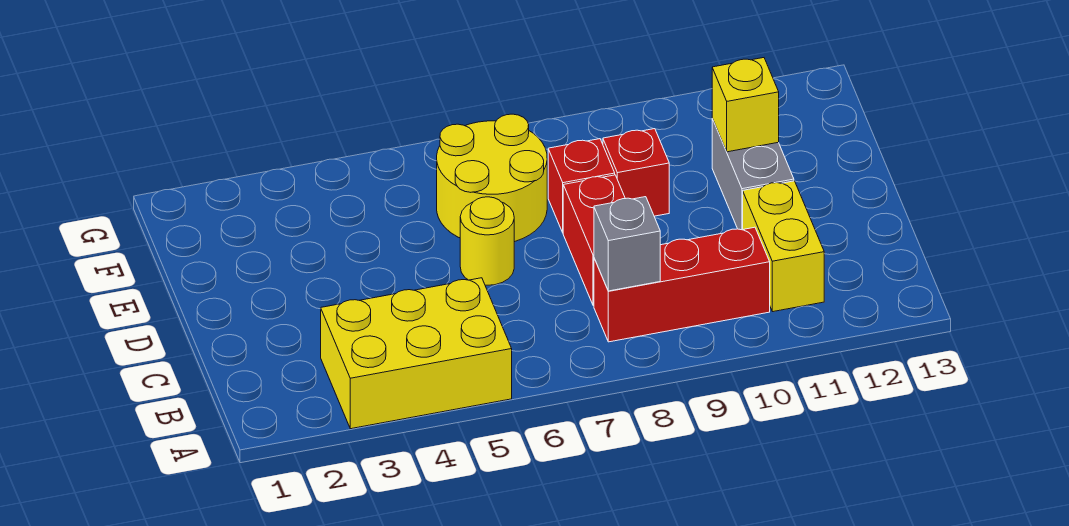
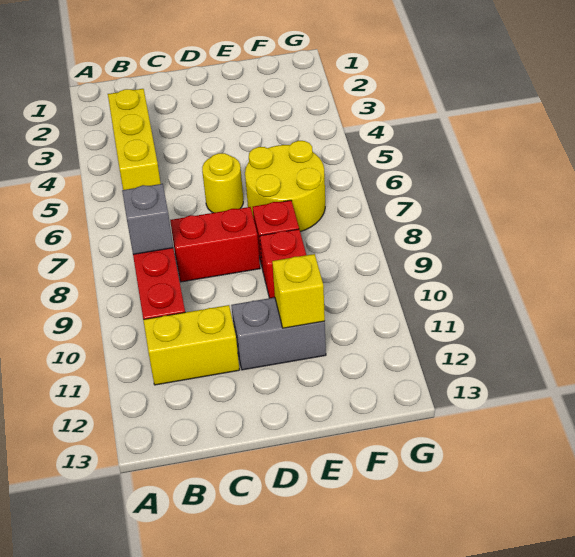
yellow brick A3:B5 level 1 -> yellow brick B3:B5 level 1

